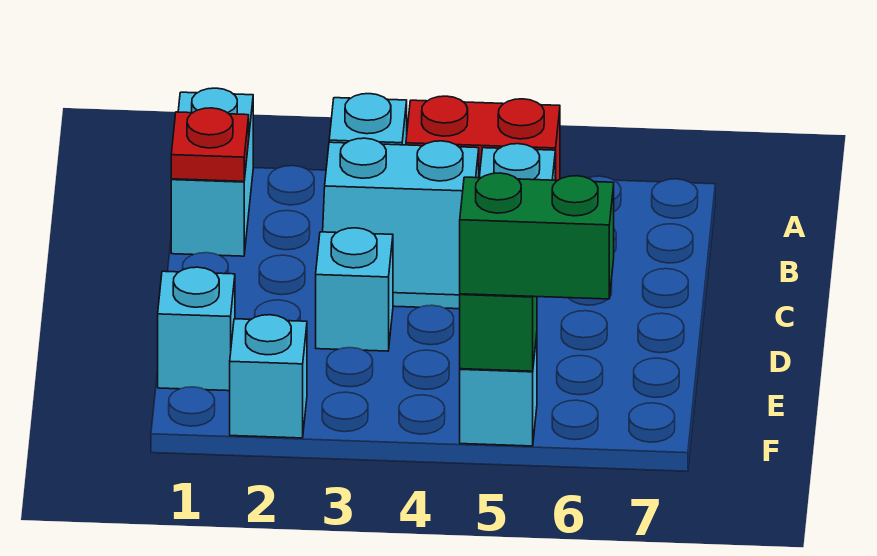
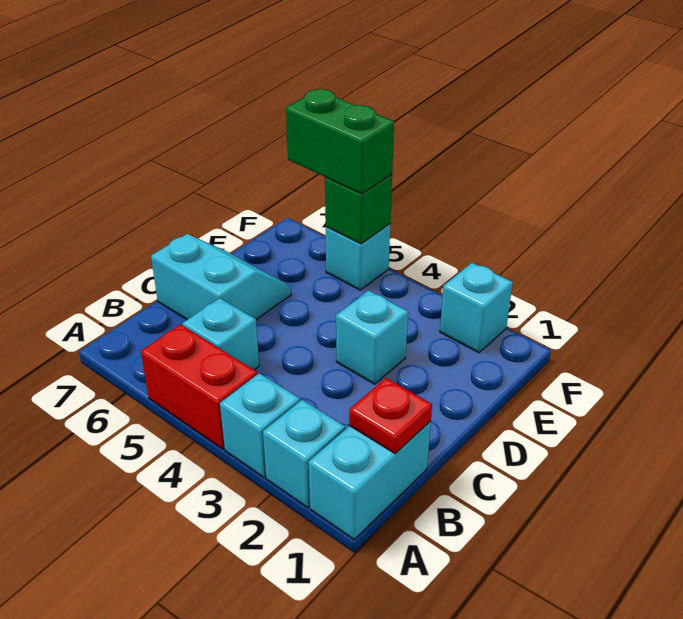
cyan slope B3:C4 level 1 top B -> cyan slope C6:D7 level 1 top C
cyan brick E1 level 1 -> cyan brick A2 level 1

